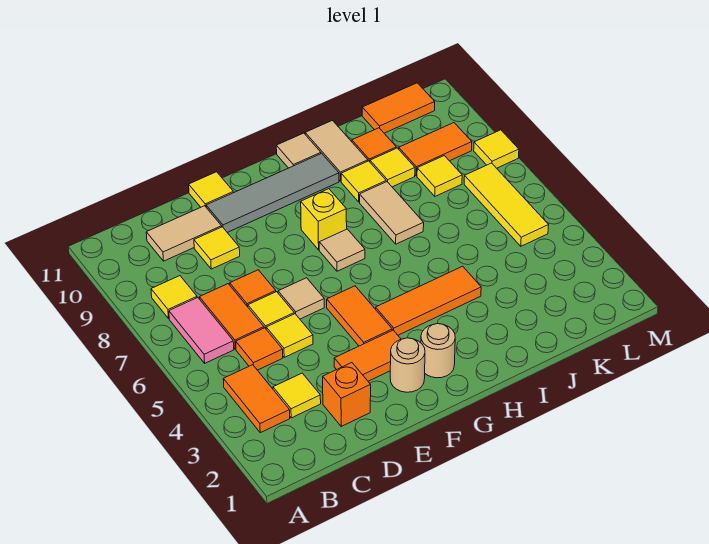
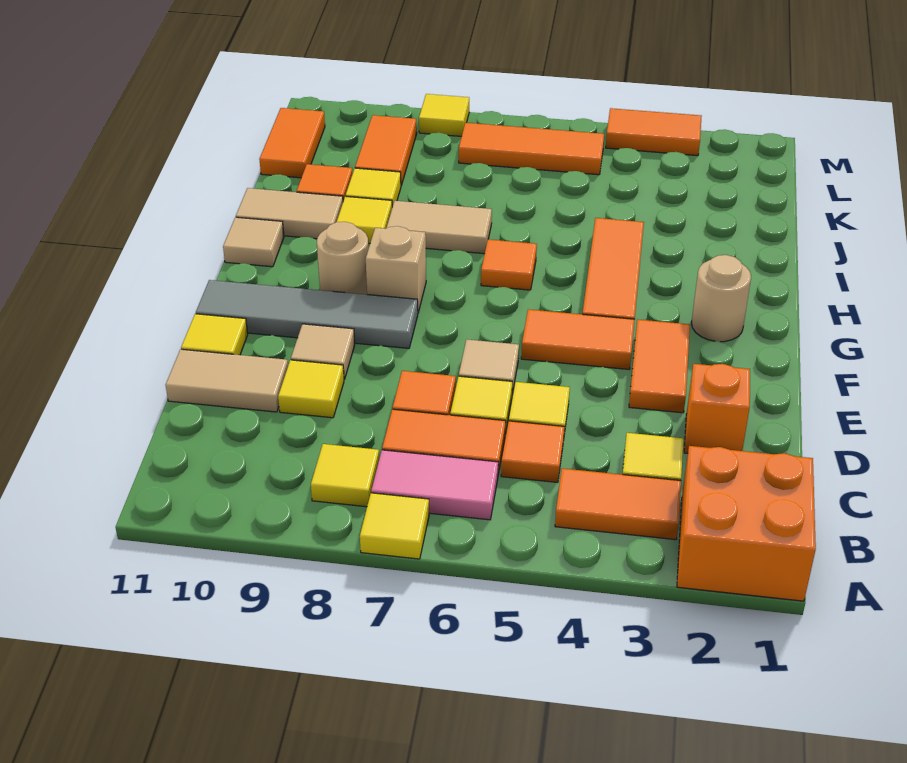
none -> orange brick A1:B2 level 1
tan tile C10:D10 level 1 -> tan tile D10:D11 level 1
grey tile E10:H10 level 1 -> grey tile F8:F11 level 1
tan round brick F2 level 1 -> tan round brick G9 level 1
tan tile G7 level 1 -> tan tile E9 level 1
yellow brick G8 level 1 -> tan brick G8 level 1
none -> orange tile H6 level 1
yellow tile K8 level 1 -> yellow tile A7 level 1
yellow tile L5:L7 level 1 -> orange tile L5:L7 level 1
none -> orange tile M3:M4 level 1

